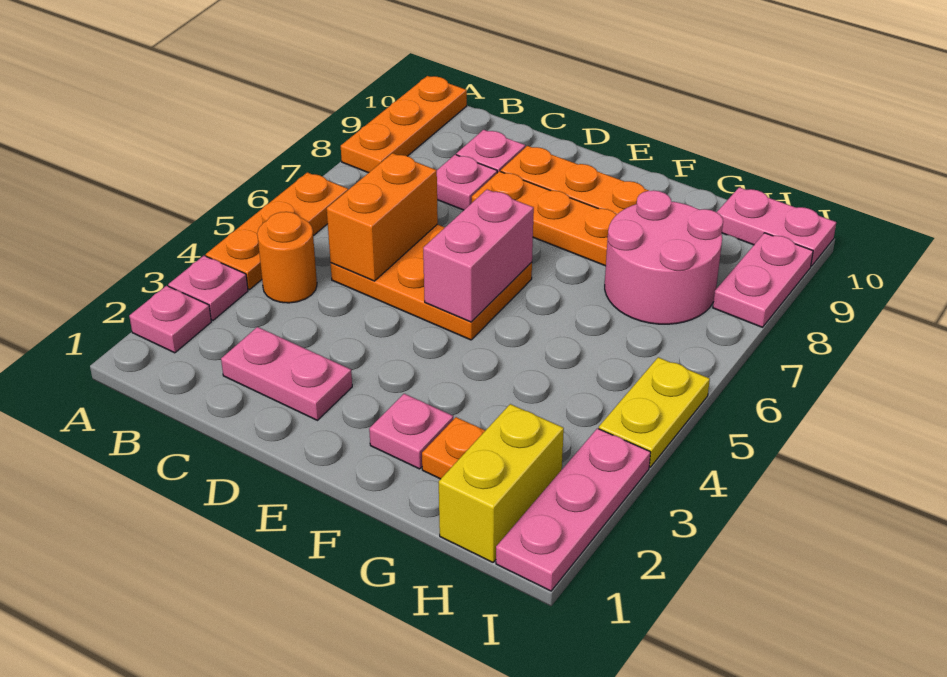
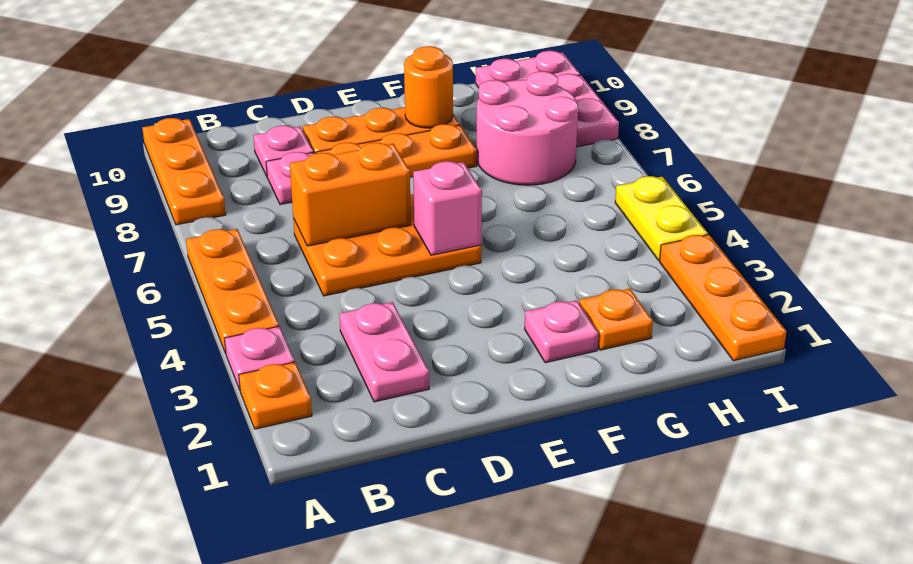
pink plate A2 level 1 -> orange plate A2 level 1
orange round brick B4 level 1 -> orange round brick F9 level 2
pink plate C2:D2 level 1 -> pink plate C2:C3 level 1
orange brick C5:C6 level 2 -> orange brick C6:D6 level 2
pink brick E5:E6 level 2 -> pink brick E5 level 2
yellow brick H1:H2 level 1 -> none
pink plate I1:I3 level 1 -> orange plate I1:I3 level 1

